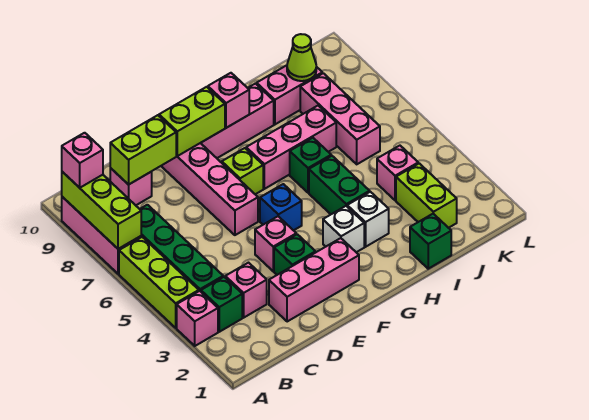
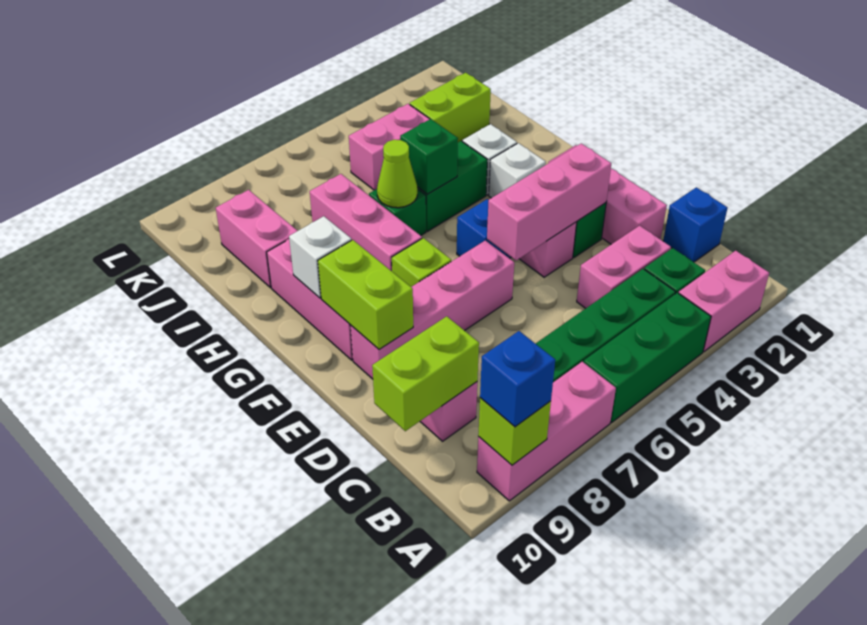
pink brick A3 level 1 -> pink brick A2:A3 level 1
lime brick A4:A6 level 1 -> green brick A4:A6 level 1
lime brick A7:A9 level 2 -> lime brick A9 level 2
pink brick A9 level 3 -> blue brick A9 level 3
none -> blue brick C1 level 1
pink brick C3 level 1 -> pink brick C3:C4 level 1
lime brick C9:D9 level 2 -> lime brick C9:C10 level 2
pink brick G9 level 2 -> white brick G9 level 2
green brick I1 level 1 -> green brick H5 level 2
pink brick J4 level 1 -> pink brick J4:J5 level 1
pink brick J6:J8 level 1 -> pink brick E3:E5 level 2
lime cone J9 level 2 -> lime cone H6 level 2

